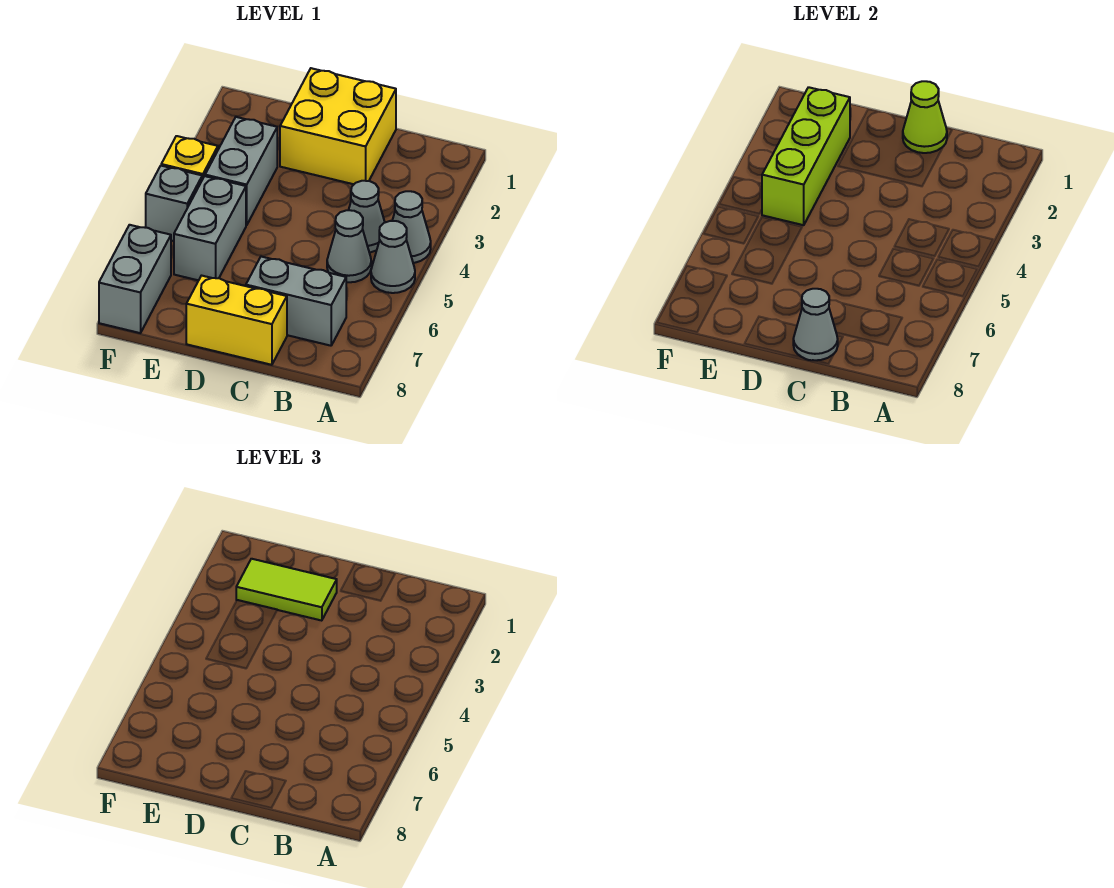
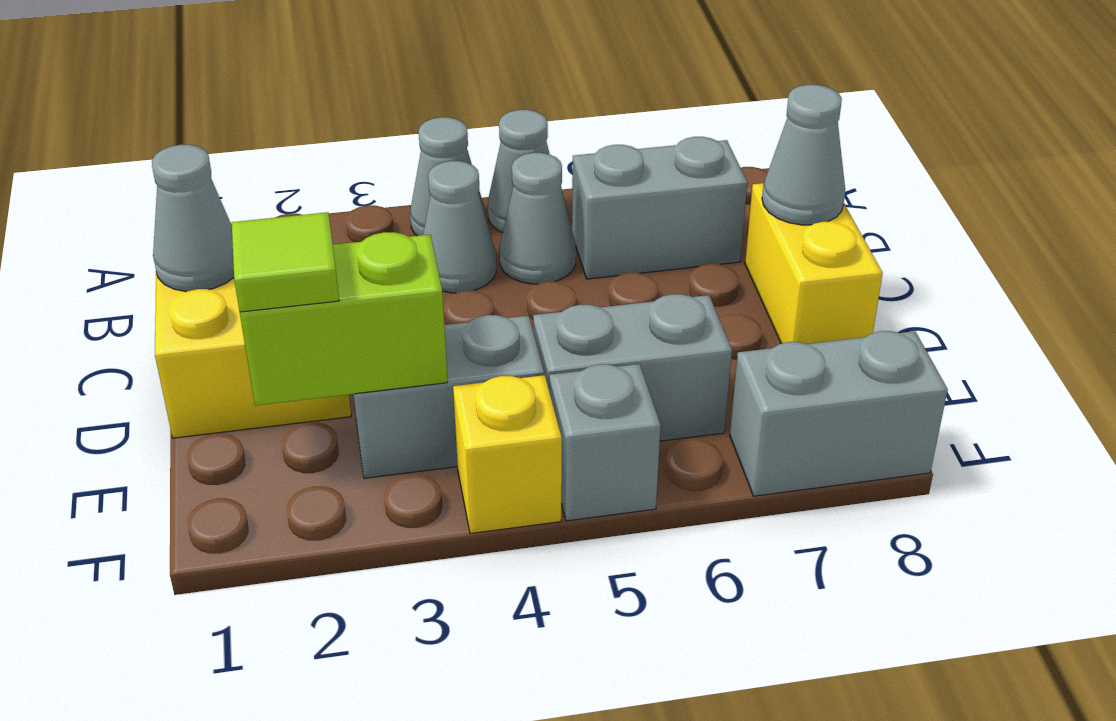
grey brick B7:C7 level 1 -> grey brick B6:B7 level 1
lime cone C1 level 2 -> grey cone C1 level 2
lime tile D2:E2 level 3 -> lime tile E2 level 3
lime brick E2:E4 level 2 -> lime brick E2:E3 level 2

